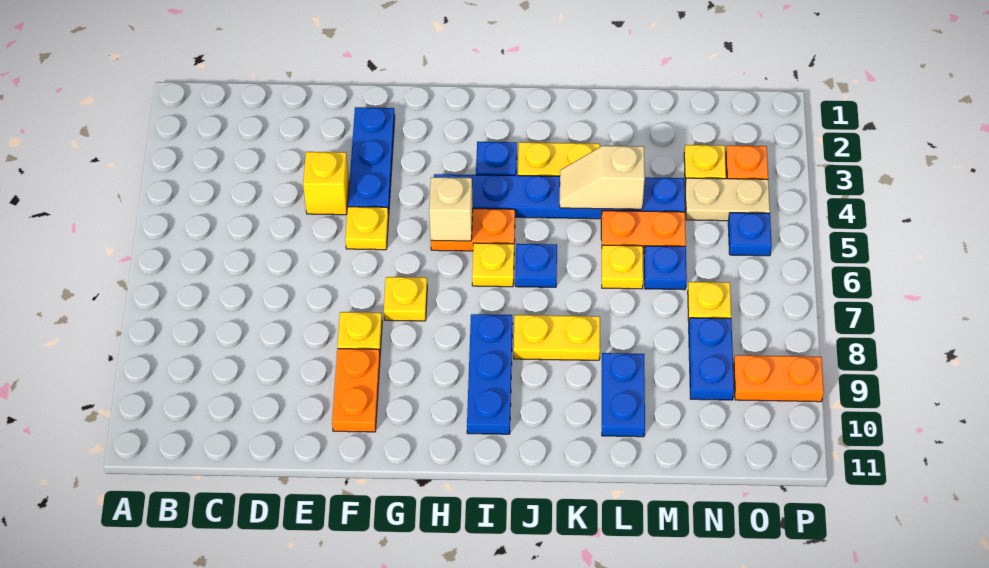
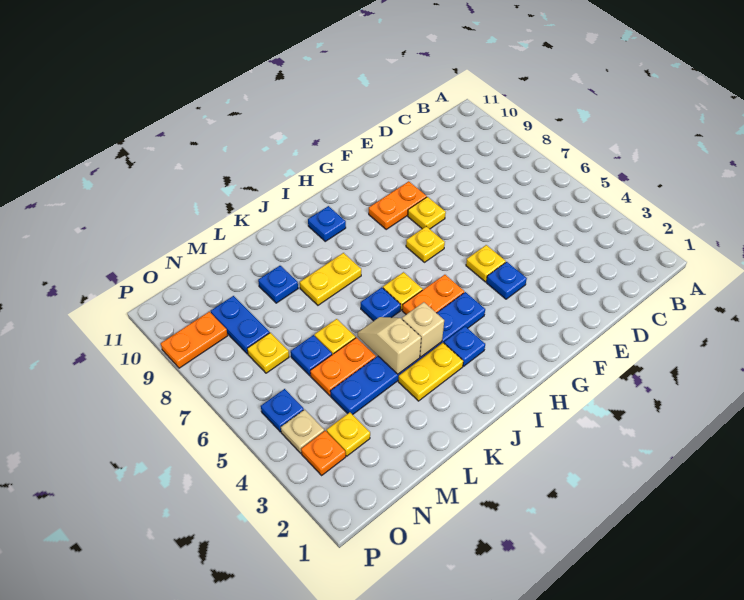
yellow brick E4 level 1 -> none
blue plate F2:F4 level 1 -> blue plate F4 level 1
orange plate F9:F10 level 1 -> orange plate F9:G9 level 1
tan brick H5 level 2 -> tan brick J4 level 2
blue plate I8:I10 level 1 -> blue plate I10 level 1
tan slope K4:L4 level 2 top L -> tan slope K4:K5 level 2 top 4
blue plate L9:L10 level 1 -> blue plate L9 level 1
tan plate N4:O4 level 1 -> tan plate O4 level 1

